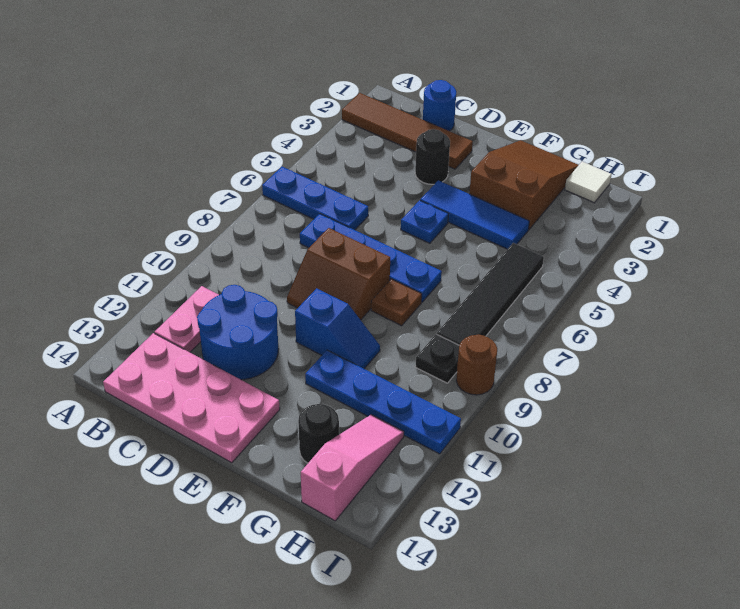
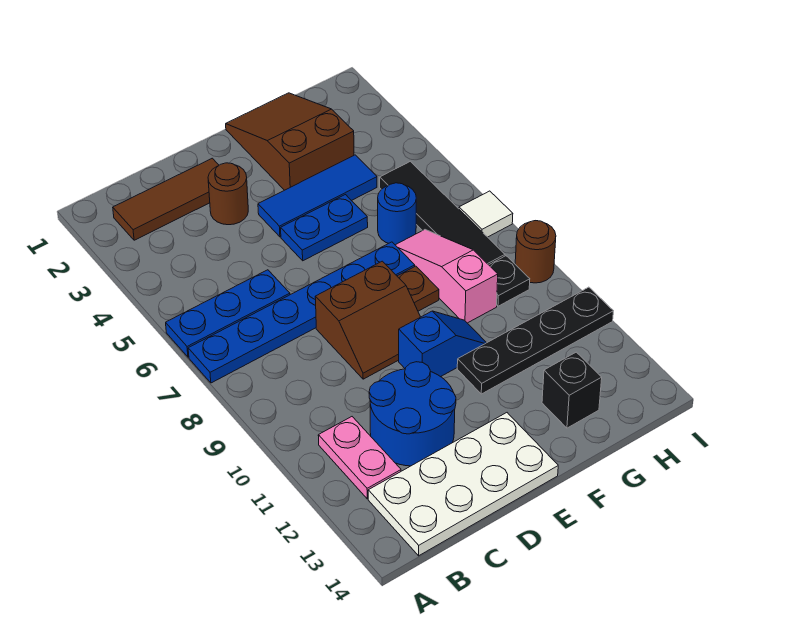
brown tile A2:D2 level 1 -> brown tile B2:D2 level 1
pink plate B13:E14 level 1 -> white plate B13:E14 level 1
blue round brick C1 level 1 -> blue round brick G6 level 1
blue plate C7:F7 level 1 -> blue plate A7:F7 level 1
black round brick D3 level 1 -> brown round brick D3 level 1
blue plate E5 level 1 -> blue plate E5:F5 level 1
blue plate F11:I11 level 1 -> black plate F11:I11 level 1
black round brick G13 level 1 -> black brick G13 level 1
white tile H1 level 1 -> white tile I7 level 1
pink slope H12:H14 level 1 top 14 -> pink slope G7:G9 level 1 top 9

